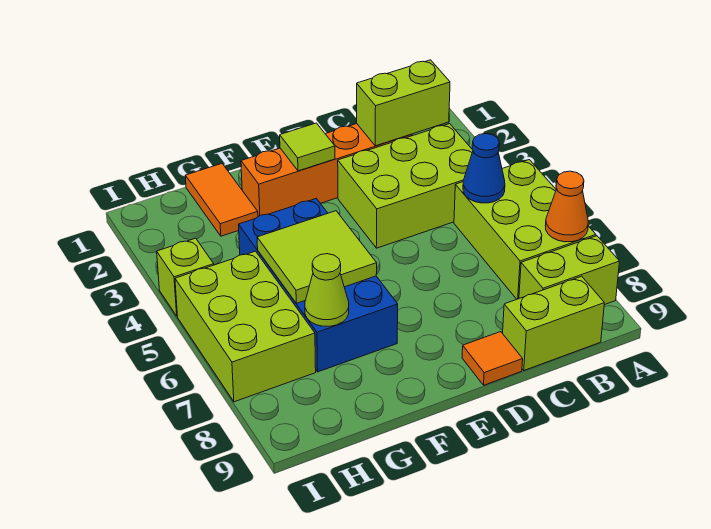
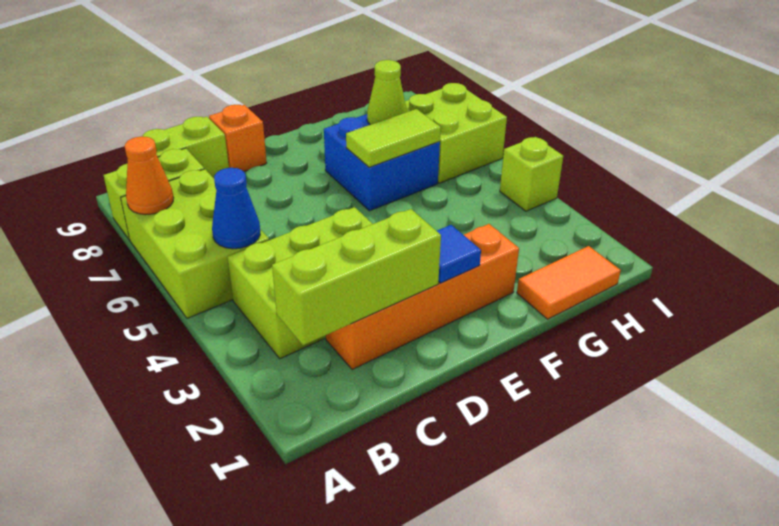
lime brick B2:C2 level 2 -> lime brick B2:D2 level 2
orange tile D9 level 1 -> orange brick D9 level 1
lime tile E2 level 2 -> blue tile E2 level 2
blue brick F4:G7 level 1 -> blue brick F6:G7 level 1
lime tile F5:G6 level 2 -> lime tile F6:G6 level 2
orange tile G1:G2 level 1 -> orange tile G1:H1 level 1
lime brick H5:I7 level 1 -> lime brick H6:I7 level 1

